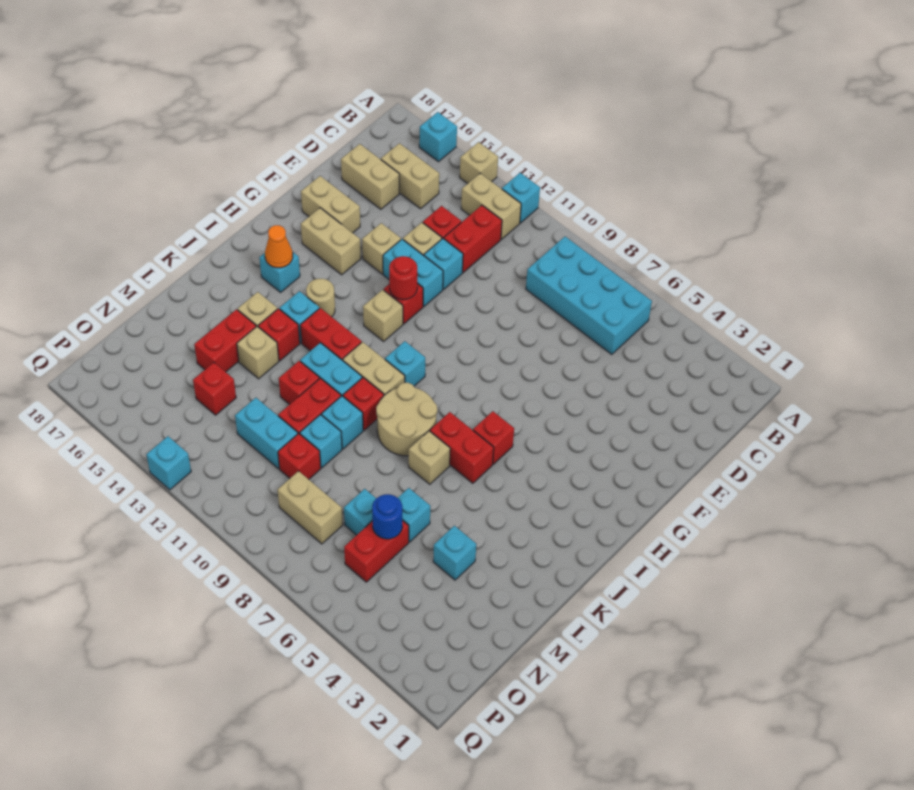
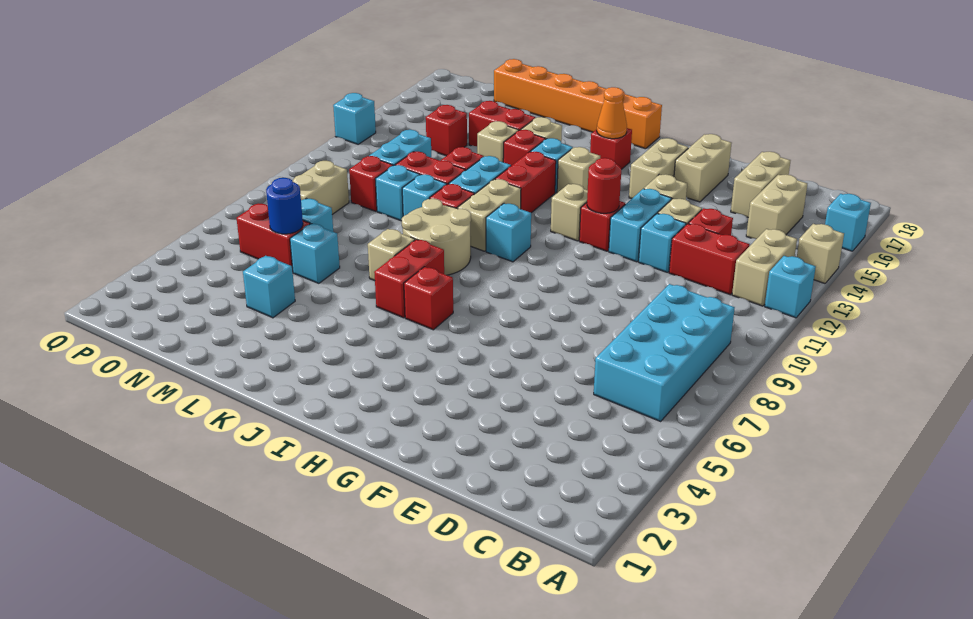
tan round brick I14 level 1 -> tan brick I14 level 1
cyan brick I16 level 1 -> red brick I16 level 1
none -> orange brick I18:N18 level 1

